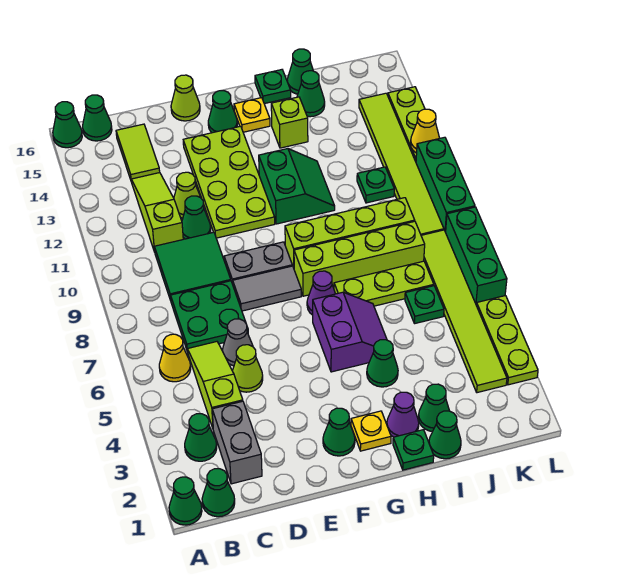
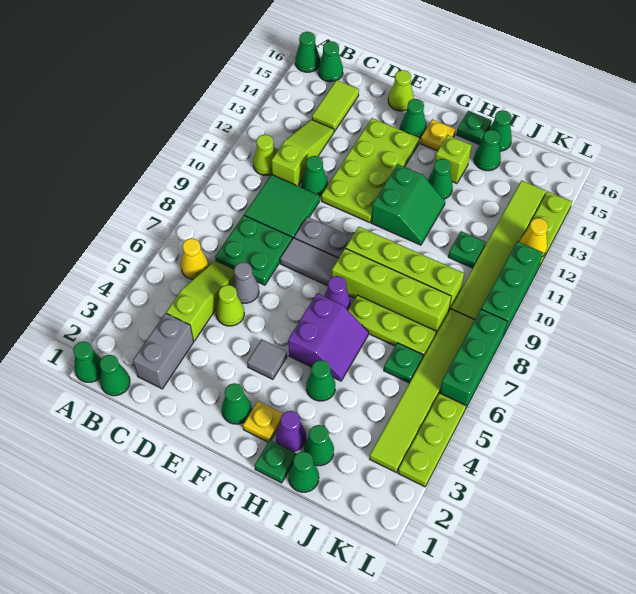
green cone B3 level 1 -> green cone H13 level 1
lime cone D12 level 1 -> lime cone B11 level 1
none -> grey tile F4 level 1

